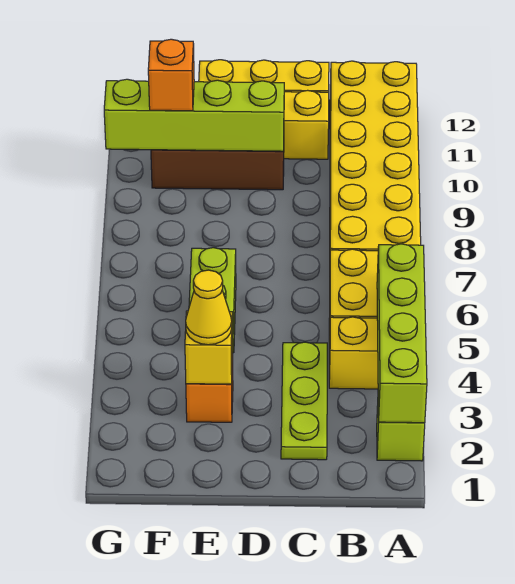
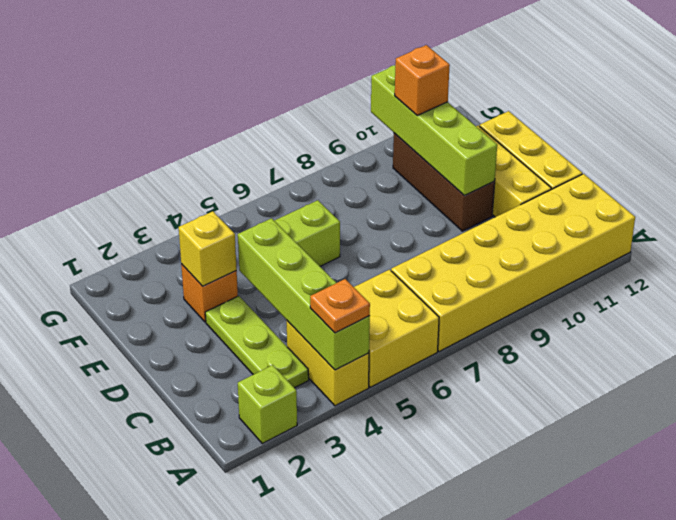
lime brick A2:A5 level 2 -> lime brick A4:D4 level 2
none -> orange plate A4 level 3
lime plate C2:C4 level 1 -> lime plate B3:D3 level 1
yellow cone E3 level 3 -> none

